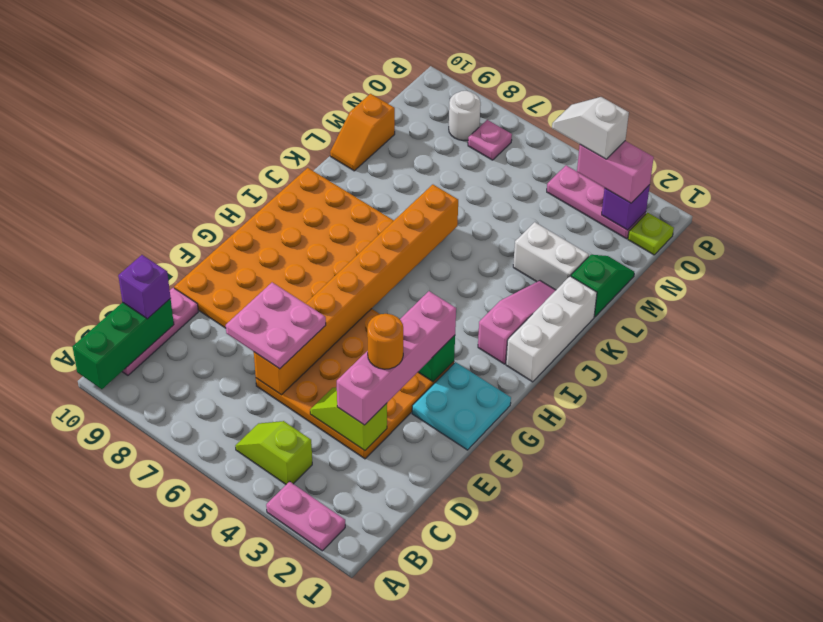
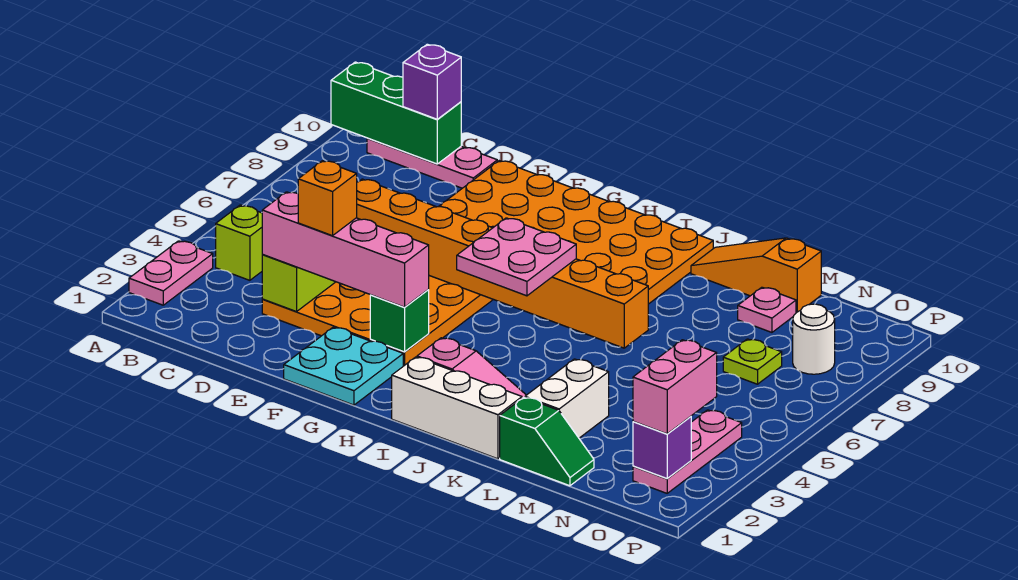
pink plate D6:E7 level 3 -> pink plate H5:I6 level 3
orange round brick E3 level 4 -> orange brick E3 level 4
orange slope L10:M10 level 1 top M -> orange slope K10:M10 level 1 top M
lime plate O1 level 1 -> lime plate N7 level 1
white slope O3:O4 level 4 top 3 -> none
pink plate O7 level 1 -> pink plate M9 level 1

